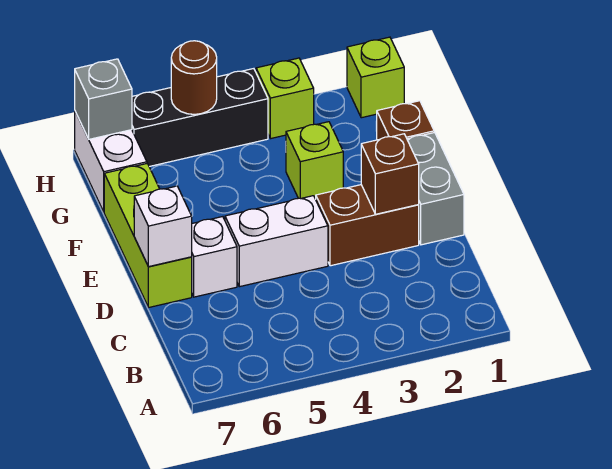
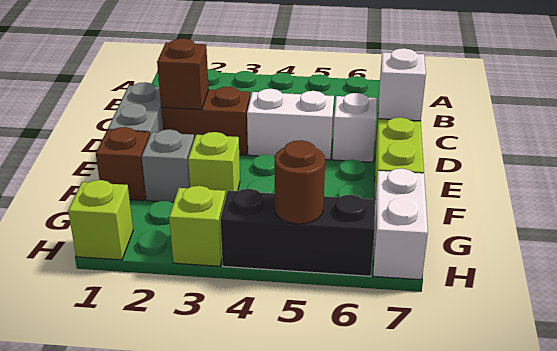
grey brick H7 level 2 -> grey brick F2 level 1

